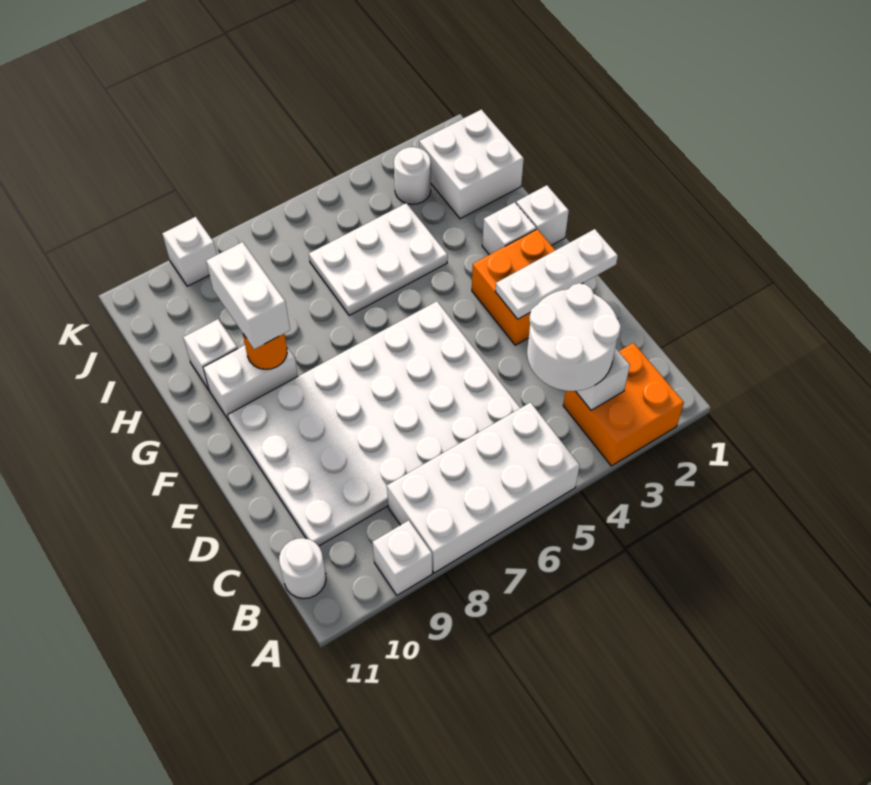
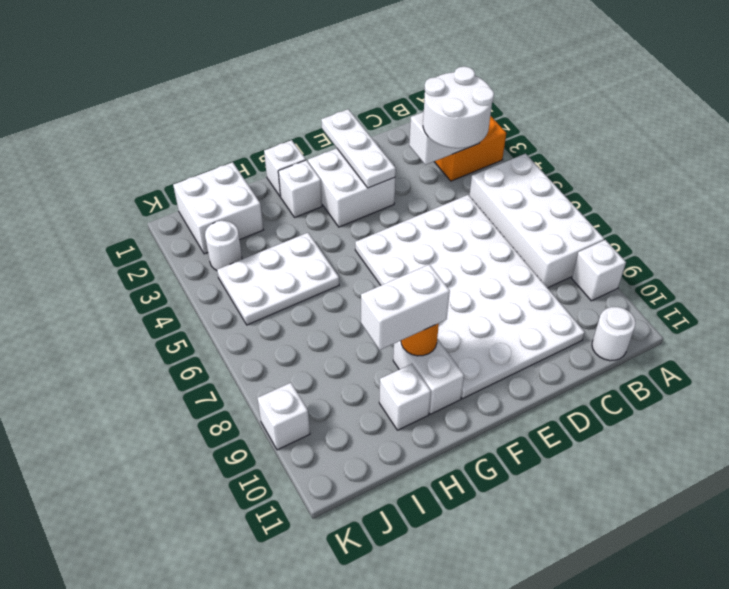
orange brick E2:F3 level 1 -> white brick E2:F3 level 1
white plate H4:I6 level 1 -> white plate H4:J5 level 1

